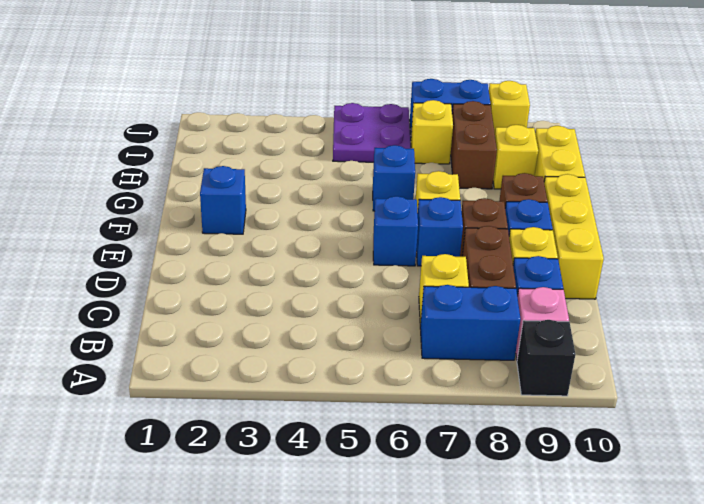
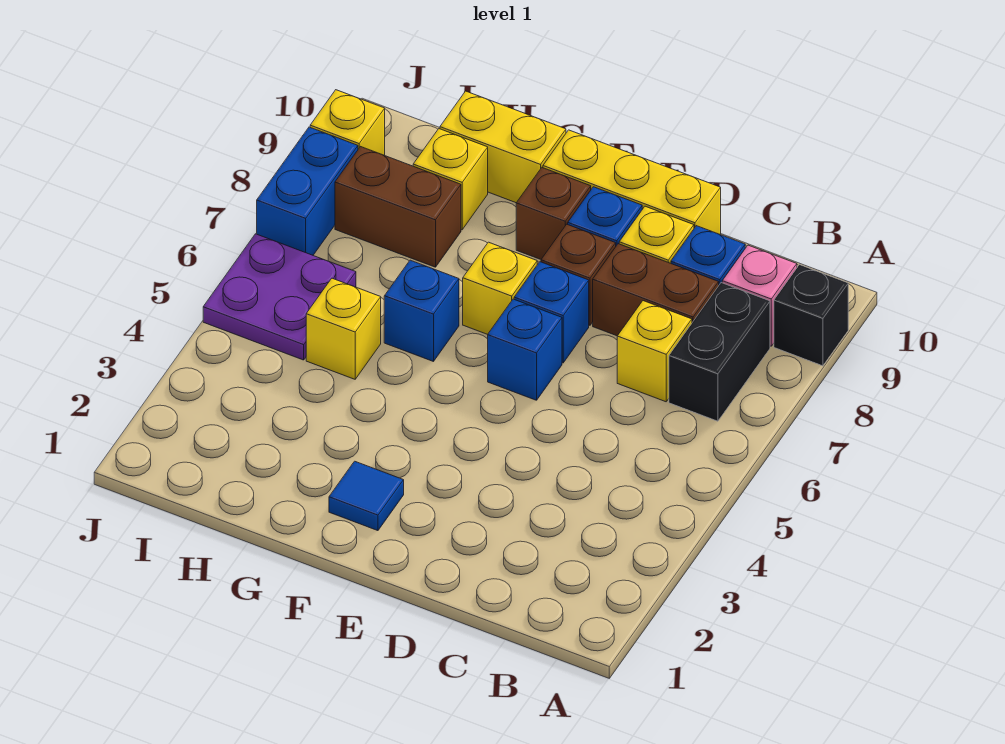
blue brick B7:B8 level 1 -> black brick B7:B8 level 1
blue brick F2 level 1 -> blue tile F2 level 1
yellow brick I7 level 1 -> yellow brick H5 level 1

